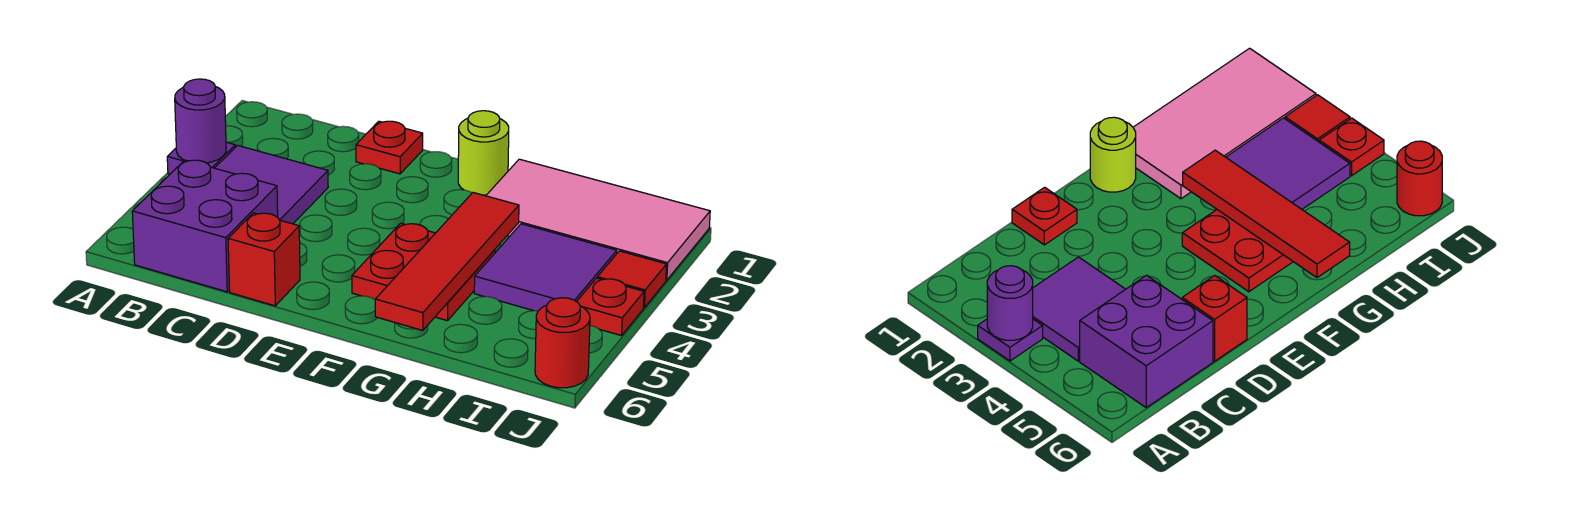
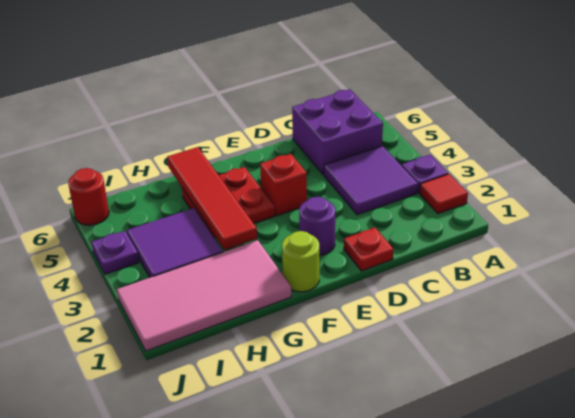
purple round brick A3 level 2 -> purple round brick E2 level 1
red brick D6 level 1 -> red brick E4 level 1
red tile J3 level 1 -> red tile A2 level 1
red plate J4 level 1 -> purple plate J4 level 1

